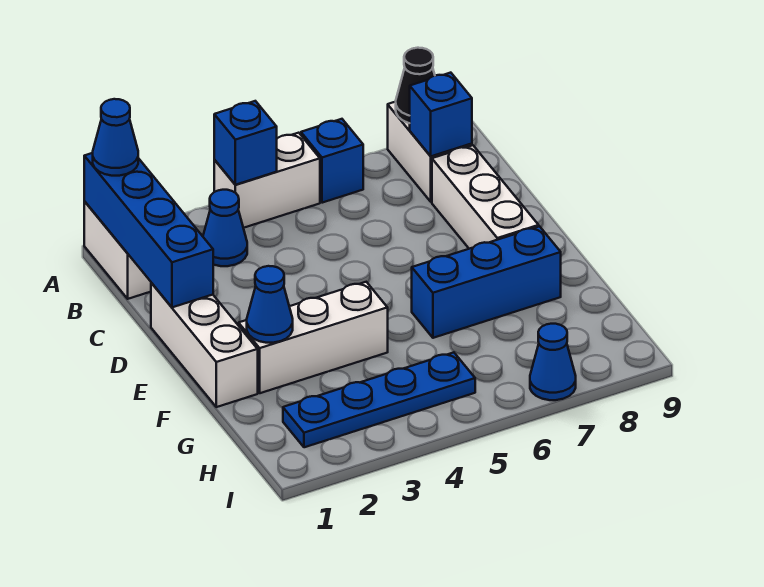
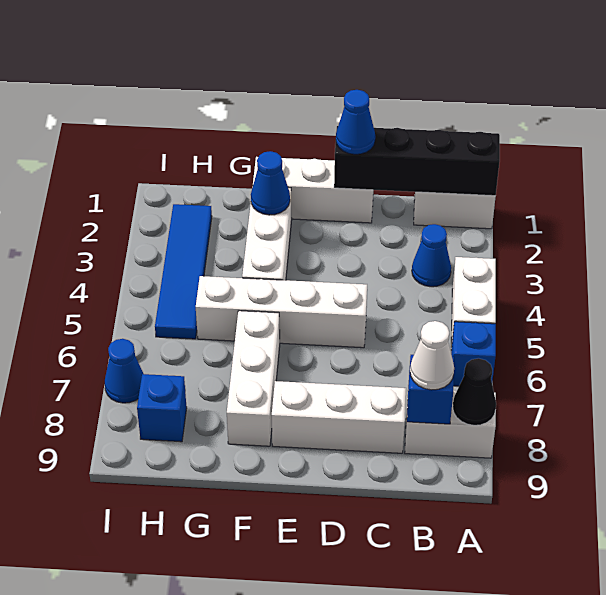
blue brick A1:D1 level 2 -> black brick A1:D1 level 2
blue cone A1 level 3 -> blue cone D1 level 3
blue brick A4 level 2 -> blue brick H8 level 1
none -> white cone B8 level 3
none -> white brick D5:G5 level 1
blue brick F6:F8 level 1 -> white brick F6:F8 level 1
blue plate H2:H5 level 1 -> blue tile H2:H5 level 1

